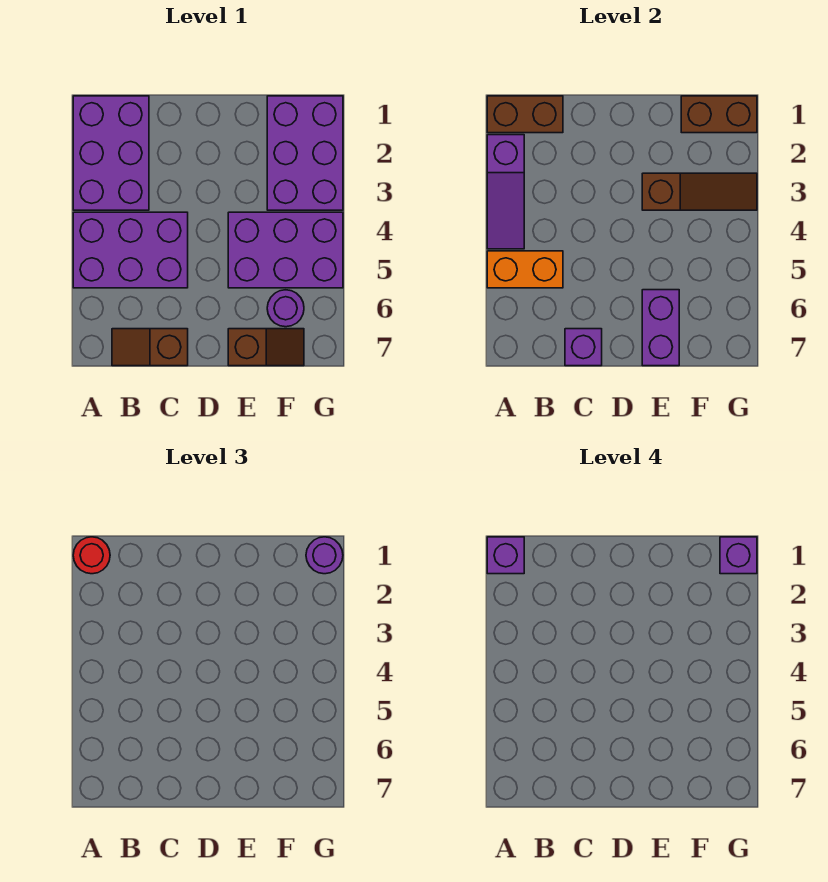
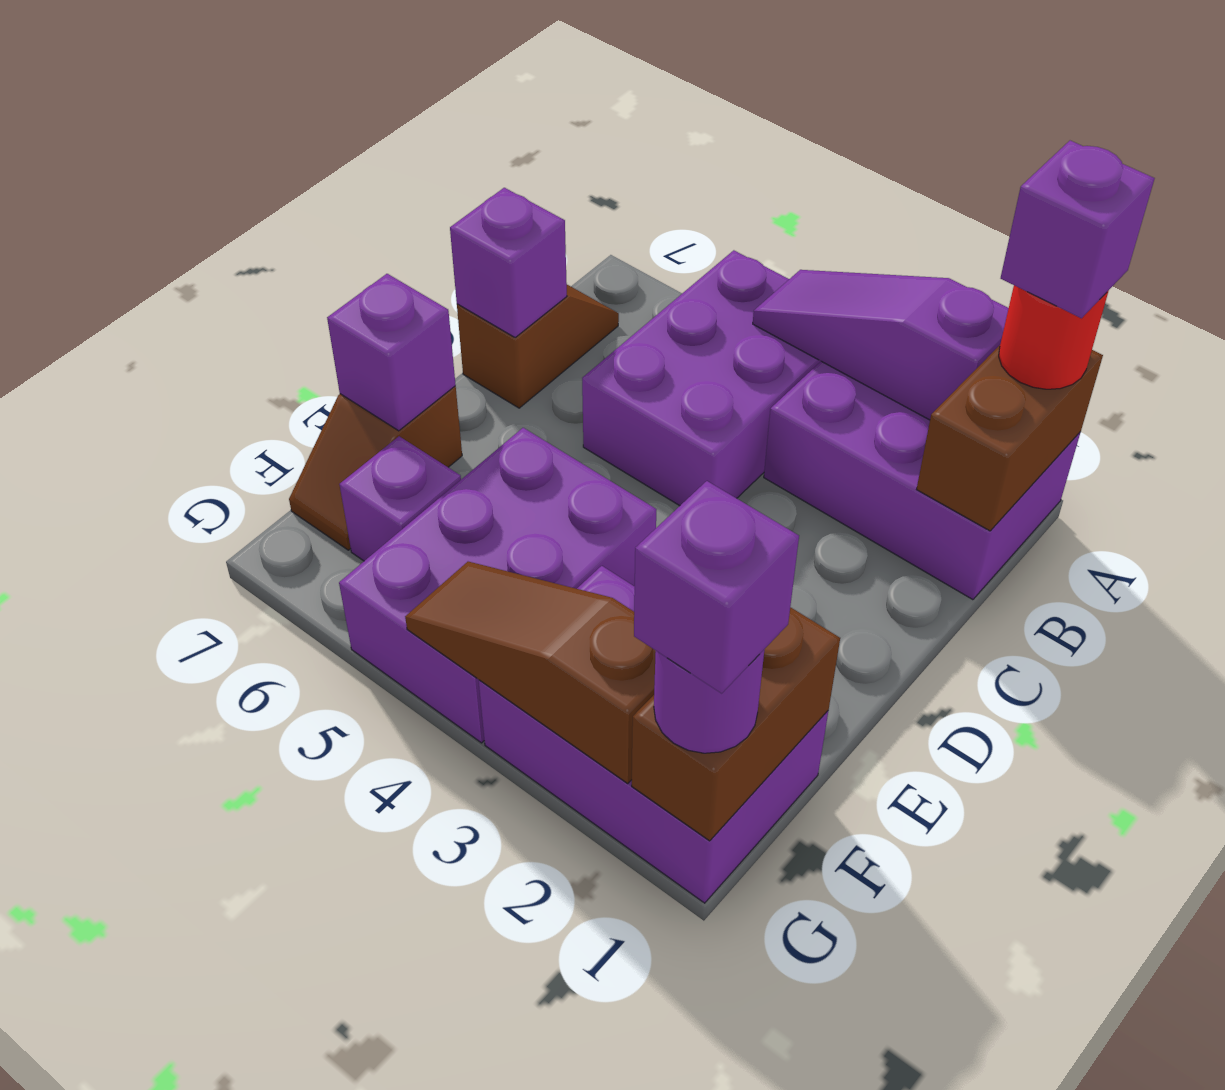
orange brick A5:B5 level 2 -> none
brown slope E3:G3 level 2 top E -> brown slope G2:G4 level 2 top 2
purple brick E6:E7 level 2 -> purple brick E7 level 2
purple round brick F6 level 1 -> purple brick F6 level 1

